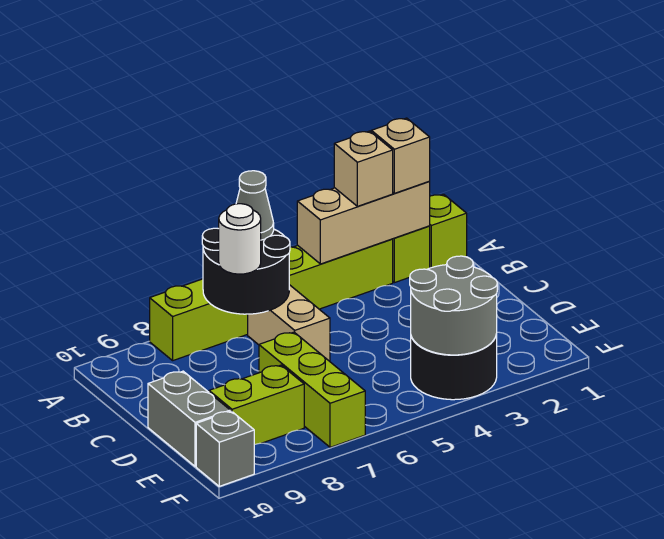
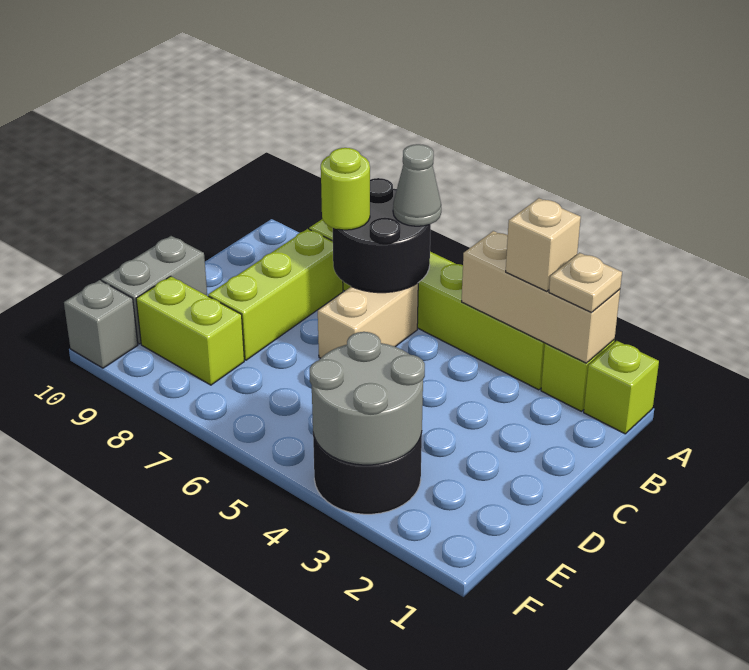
tan brick A2 level 3 -> tan plate A2 level 3
white round brick B7 level 3 -> lime round brick B7 level 3
lime brick D7:F7 level 1 -> lime brick B8:D8 level 1

